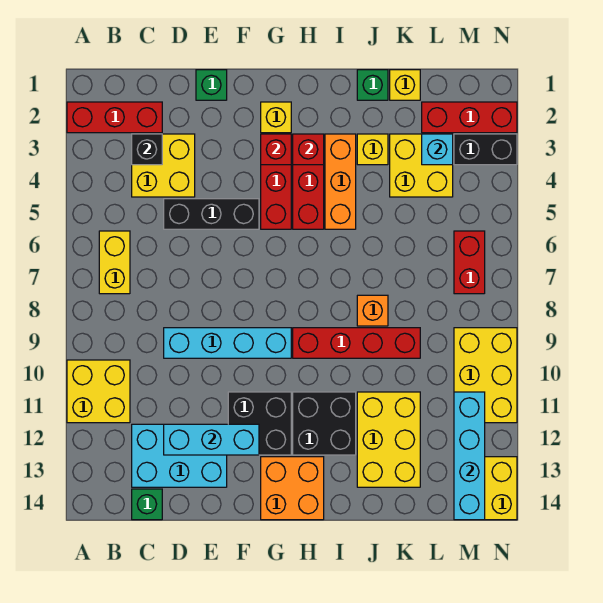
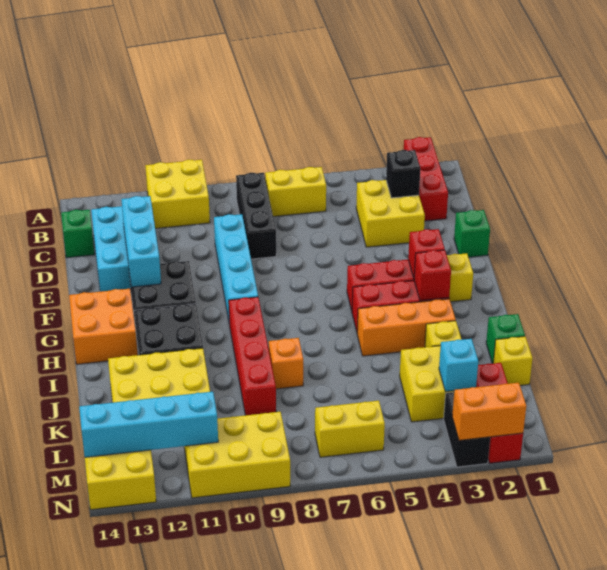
black brick D5:F5 level 1 -> black brick B8:D8 level 1
red brick M6:M7 level 1 -> yellow brick M6:M7 level 1
none -> orange brick N2:N3 level 2

